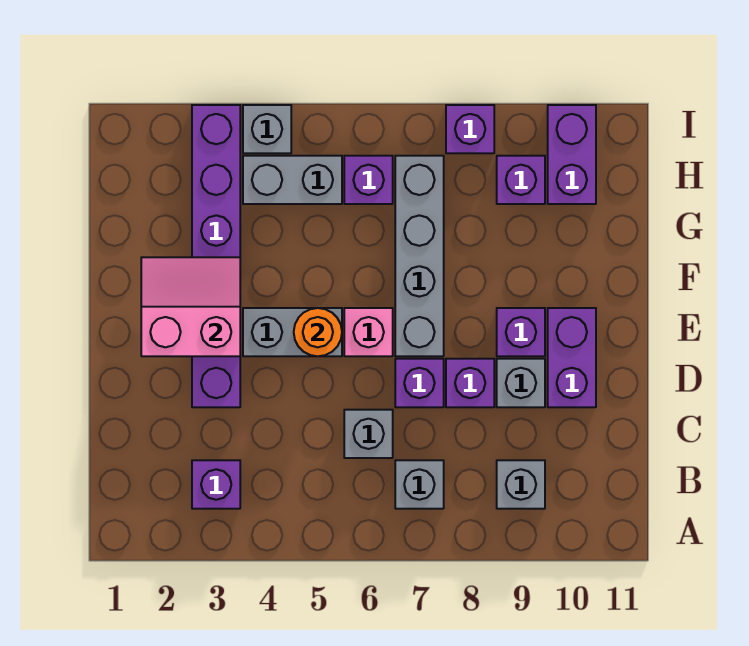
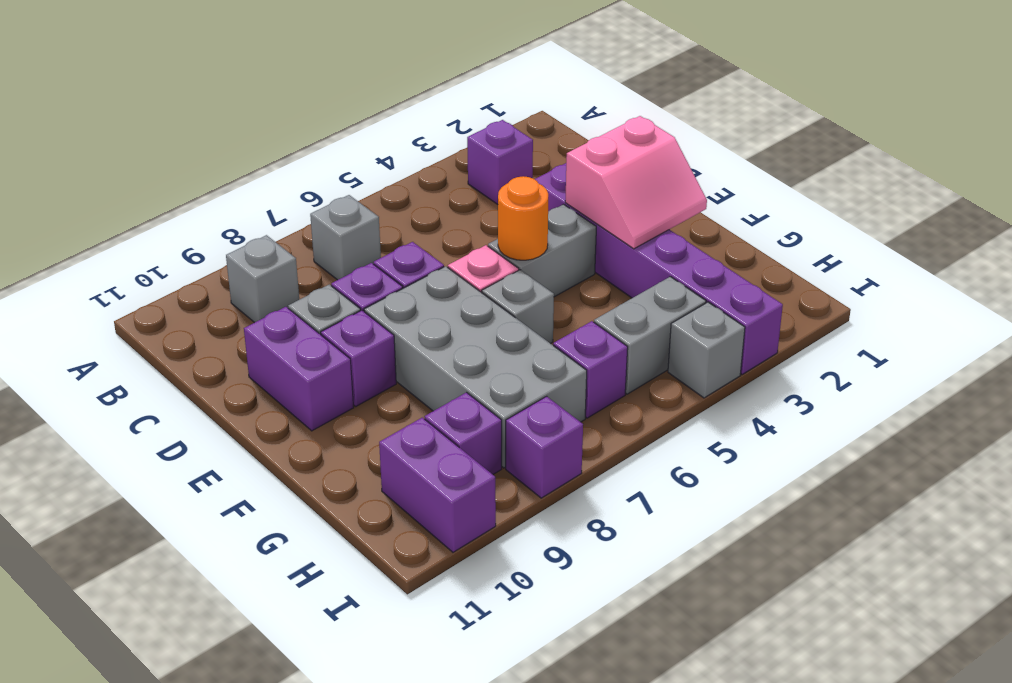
grey brick C6 level 1 -> grey brick F6 level 1
grey brick E7:H7 level 1 -> grey brick E7:H8 level 1

